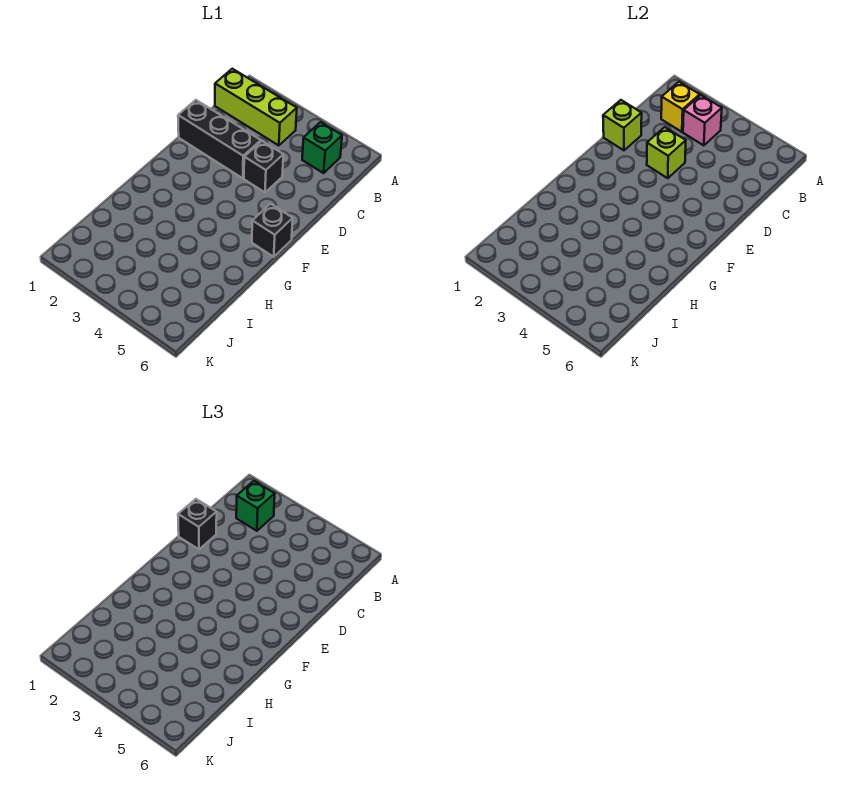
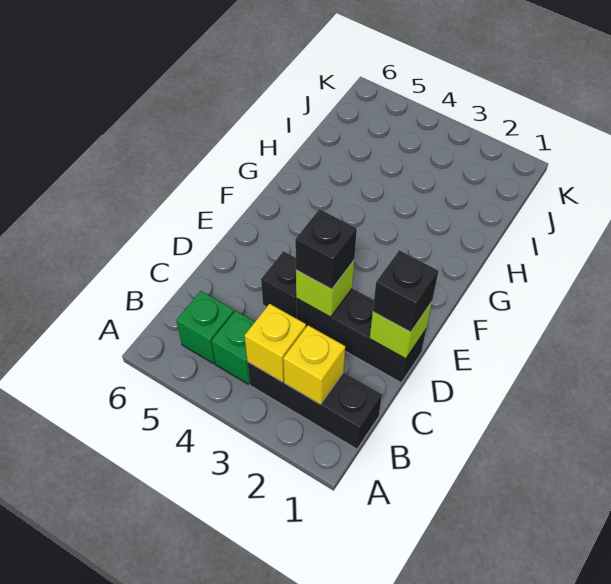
lime brick B1:B3 level 1 -> black brick B1:B3 level 1
green brick B2 level 3 -> green brick B4 level 1
pink brick B3 level 2 -> yellow brick B3 level 2
black brick F6 level 1 -> black brick D3 level 3

